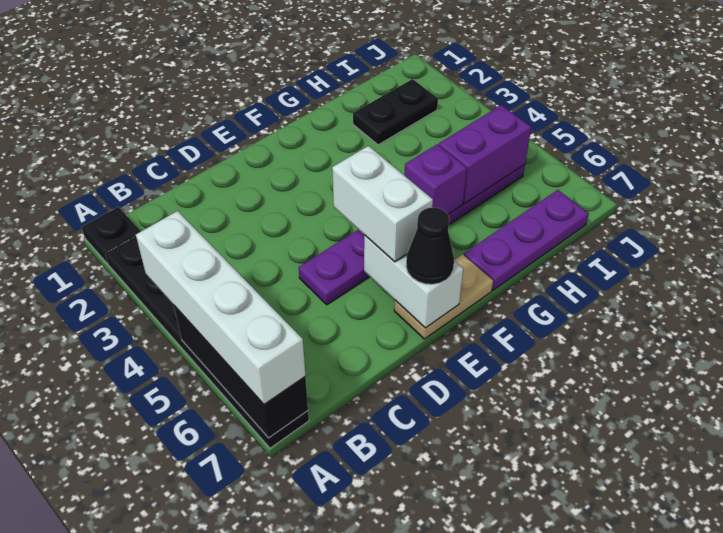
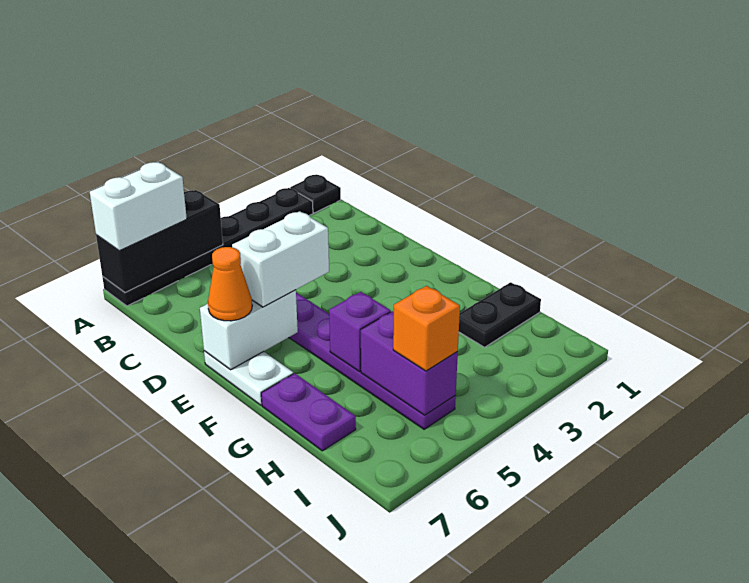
white brick A4:A7 level 3 -> white brick A6:A7 level 3
tan plate E7:F7 level 1 -> white plate E7:F7 level 1
black cone E7 level 3 -> orange cone E7 level 3
purple plate G7:I7 level 1 -> purple plate G7:H7 level 1
black plate H2:I2 level 1 -> black plate H1:H2 level 1
none -> orange brick I5 level 3

